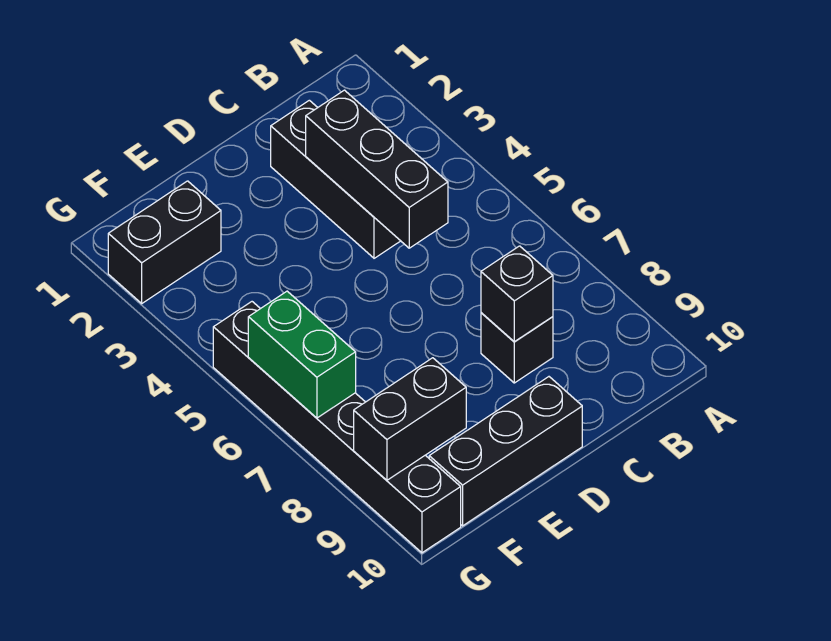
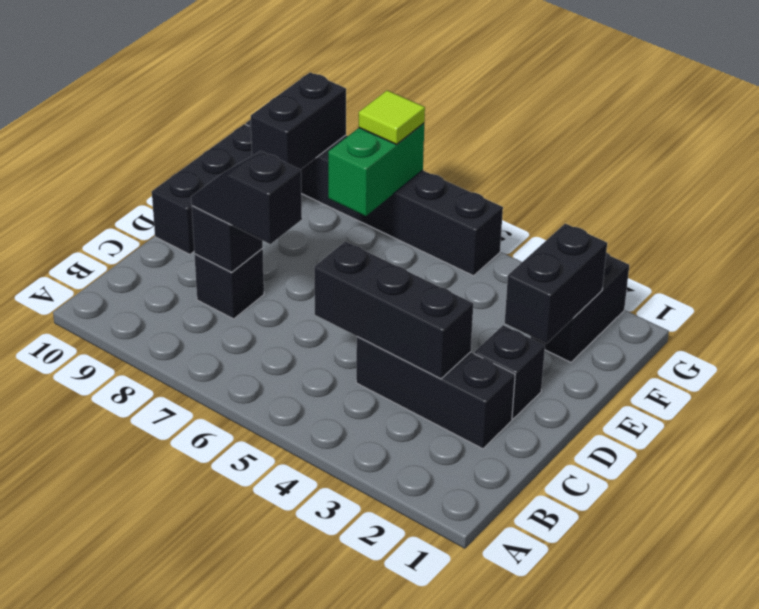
none -> black slope C7:C8 level 3 top 7
none -> black brick D2 level 1
none -> black brick E2:F2 level 2
green brick G6:G7 level 2 -> green brick F7:G7 level 2
none -> lime tile G7 level 3

